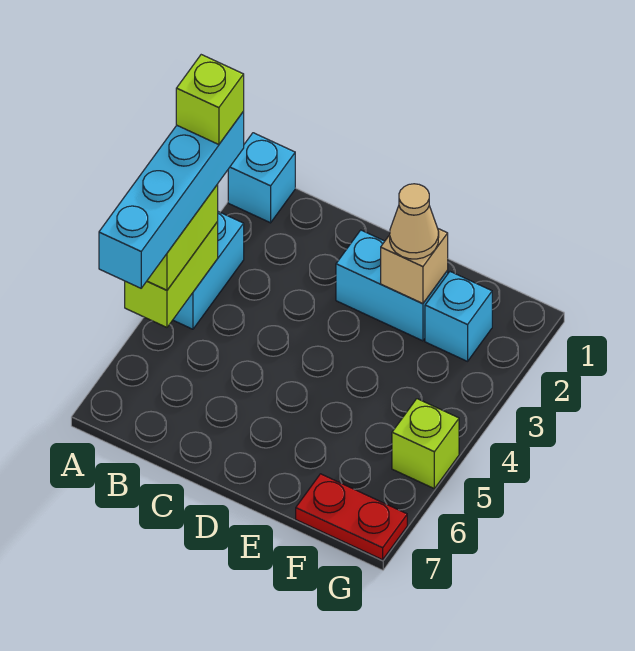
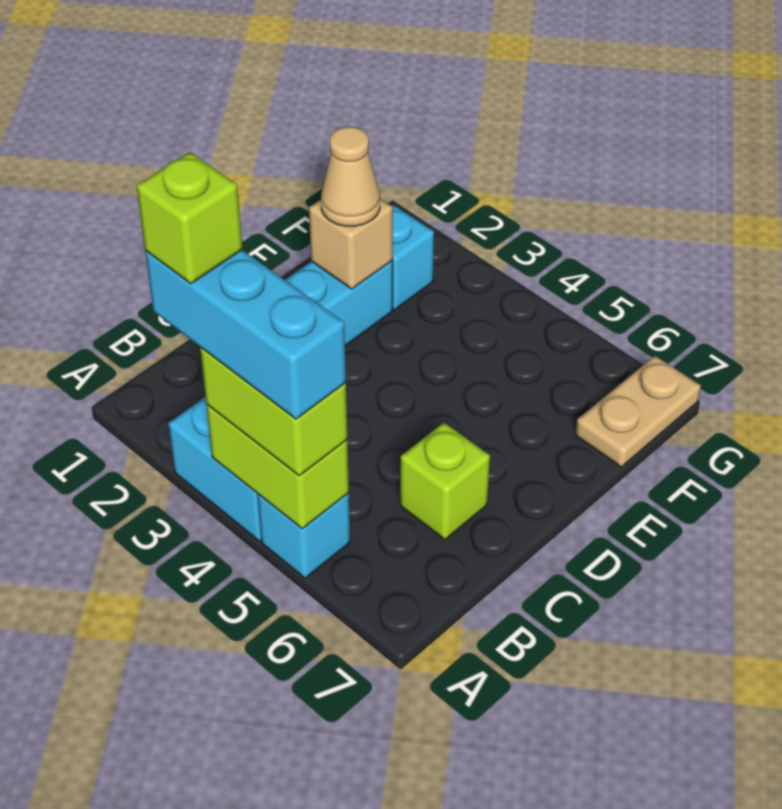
cyan brick A1 level 1 -> cyan brick A5 level 1
cyan brick A3:A6 level 4 -> cyan brick A3:A5 level 4
red plate F7:G7 level 1 -> tan plate F7:G7 level 1
lime brick G5 level 1 -> lime brick C6 level 1

